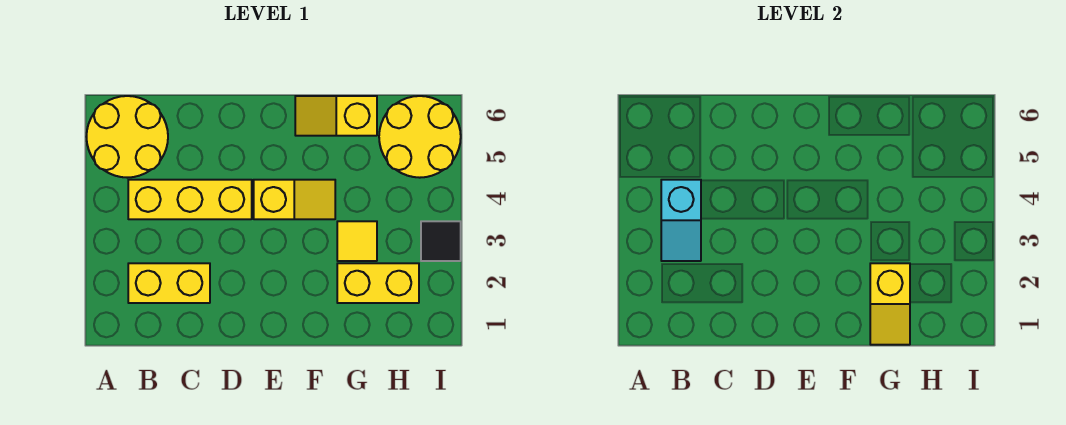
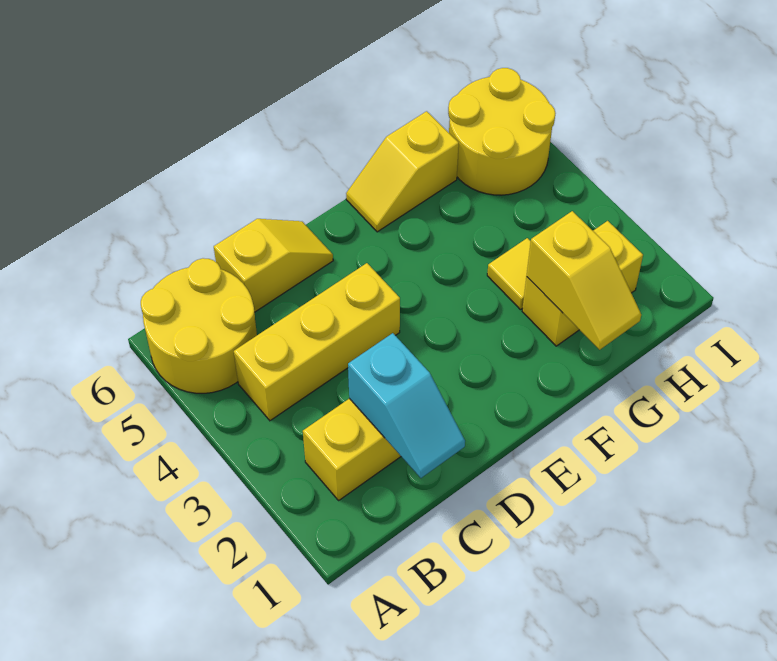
cyan slope B3:B4 level 2 top 4 -> cyan slope C1:C2 level 2 top 2
yellow slope E4:F4 level 1 top E -> yellow slope C6:D6 level 1 top C
black tile I3 level 1 -> none

